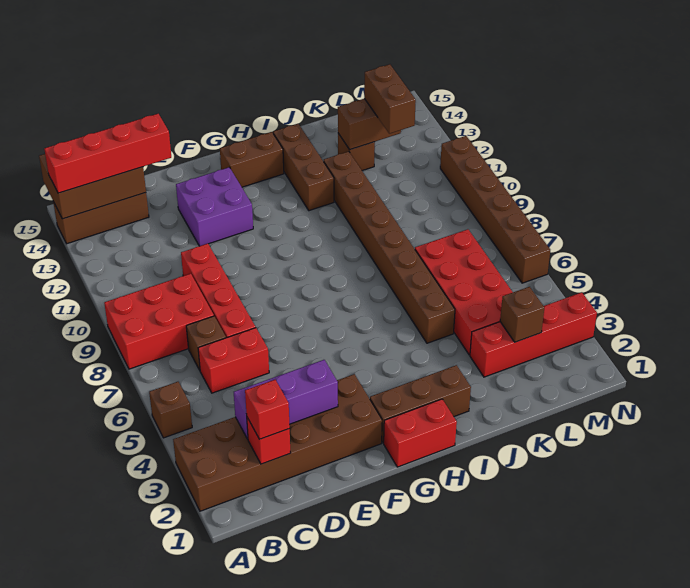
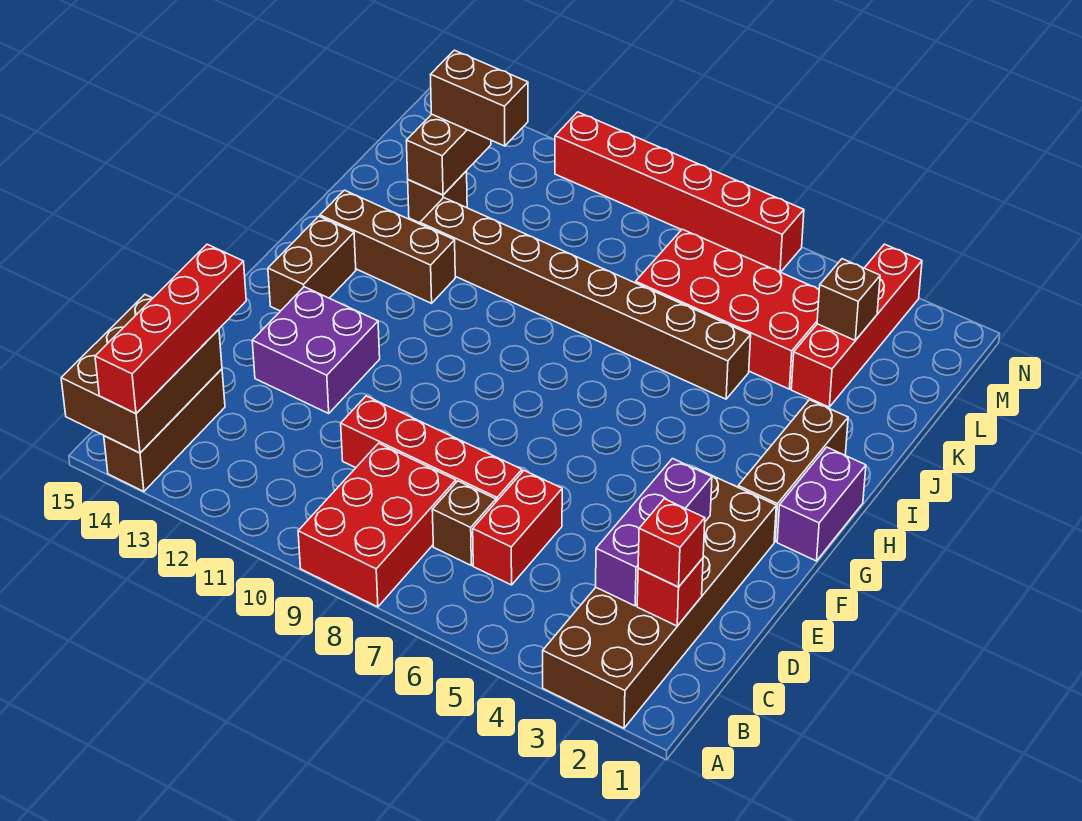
brown brick A5 level 1 -> none
red brick G1:H1 level 1 -> purple brick G1:H1 level 1
brown brick N6:N11 level 1 -> red brick N6:N11 level 1

